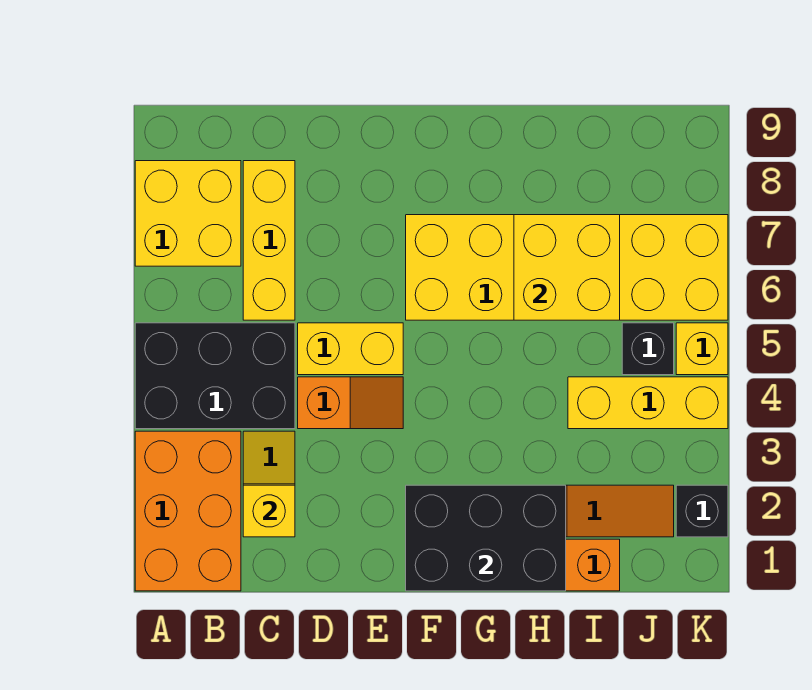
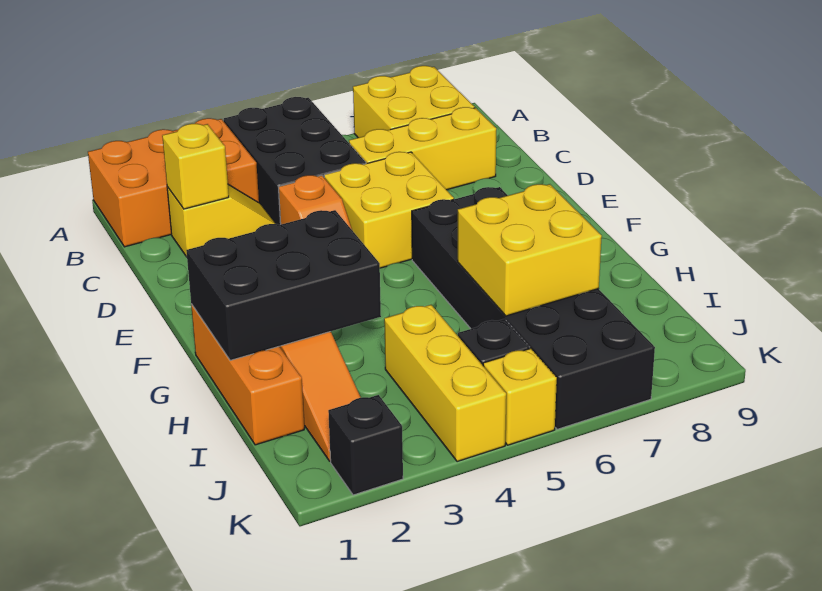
yellow brick D5:E5 level 1 -> yellow brick D5:E6 level 1
black brick F1:H2 level 2 -> black brick G1:H3 level 2
yellow brick F6:K7 level 1 -> black brick F6:K7 level 1

